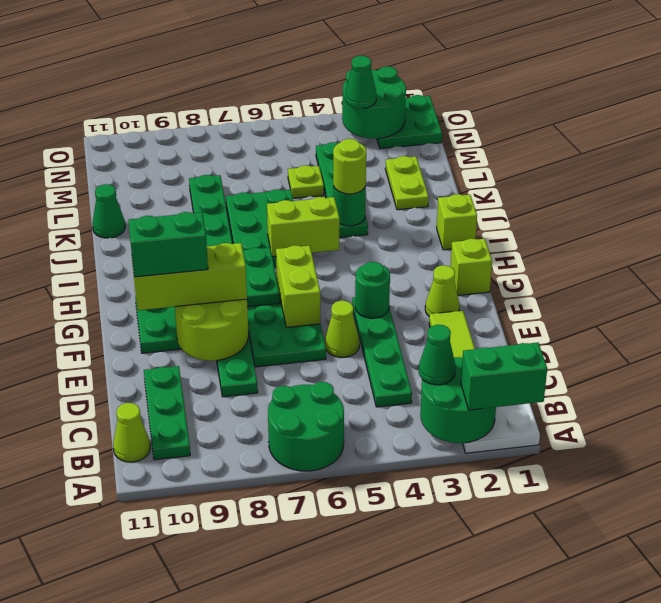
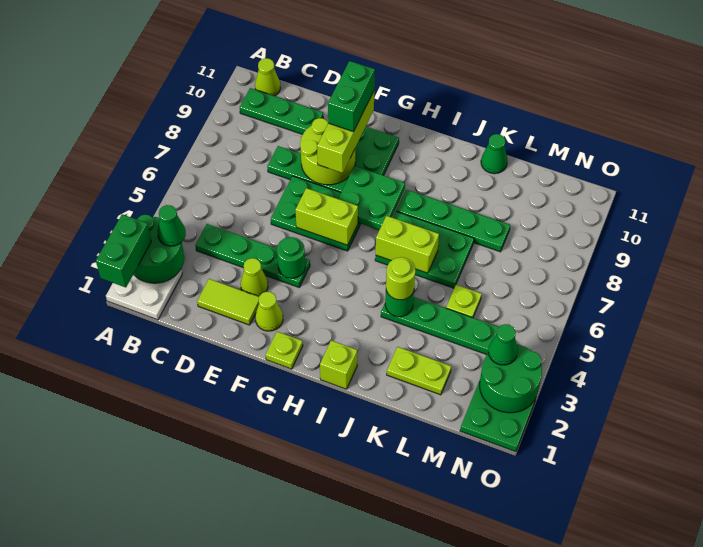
green round brick A6:B7 level 1 -> none
lime cone E5 level 1 -> lime cone E3 level 1
lime brick G1 level 1 -> lime plate G1 level 1
lime brick I5:I6 level 2 -> lime brick I6:J6 level 2

